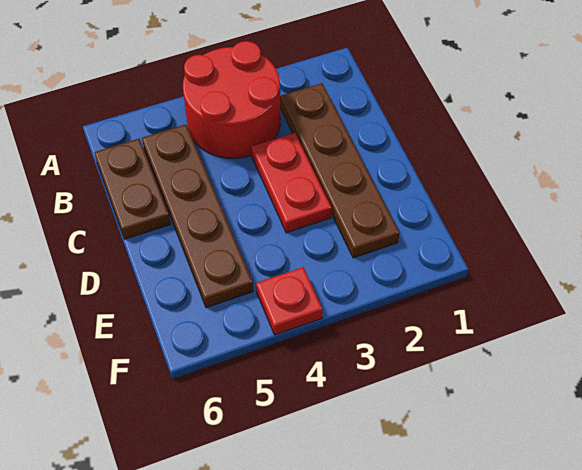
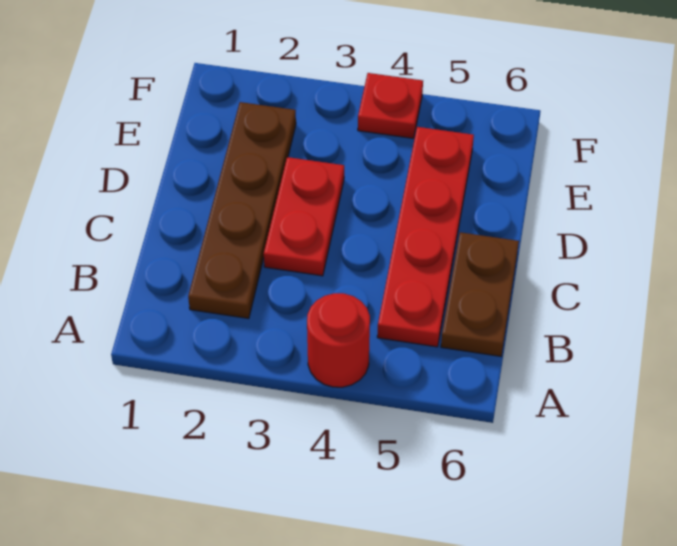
red round brick A3:B4 level 1 -> red round brick A4 level 1
brown plate B5:E5 level 1 -> red plate B5:E5 level 1

